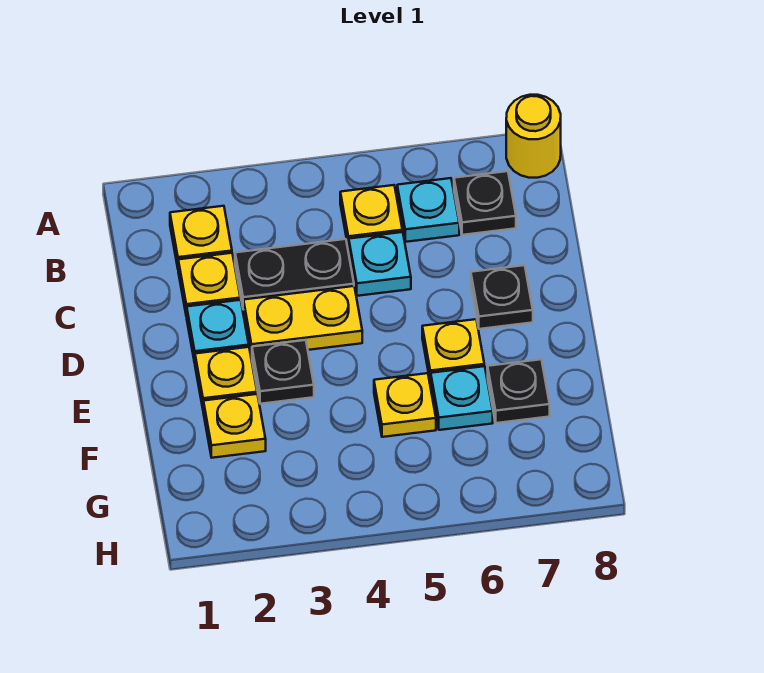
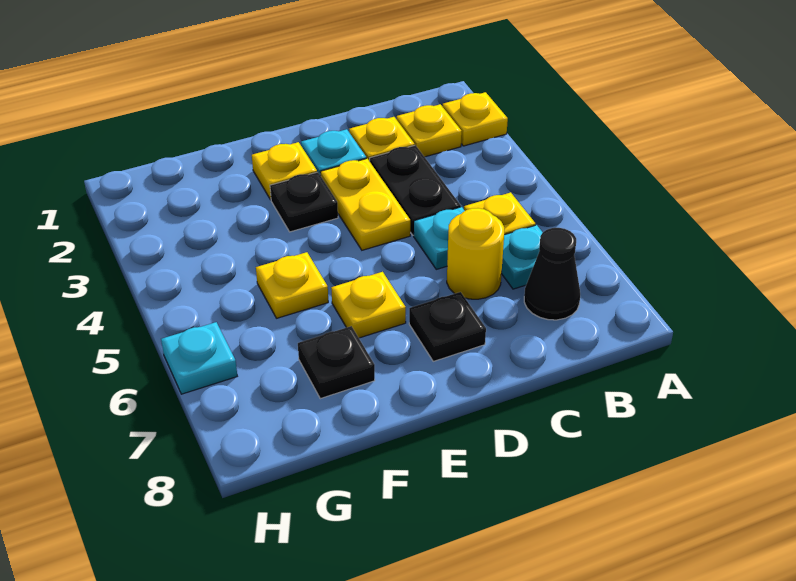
yellow round brick A8 level 1 -> yellow round brick C6 level 1
black plate B7 level 1 -> black cone B7 level 1
yellow plate F2 level 1 -> yellow plate A2 level 1
cyan plate F6 level 1 -> cyan plate H6 level 1

